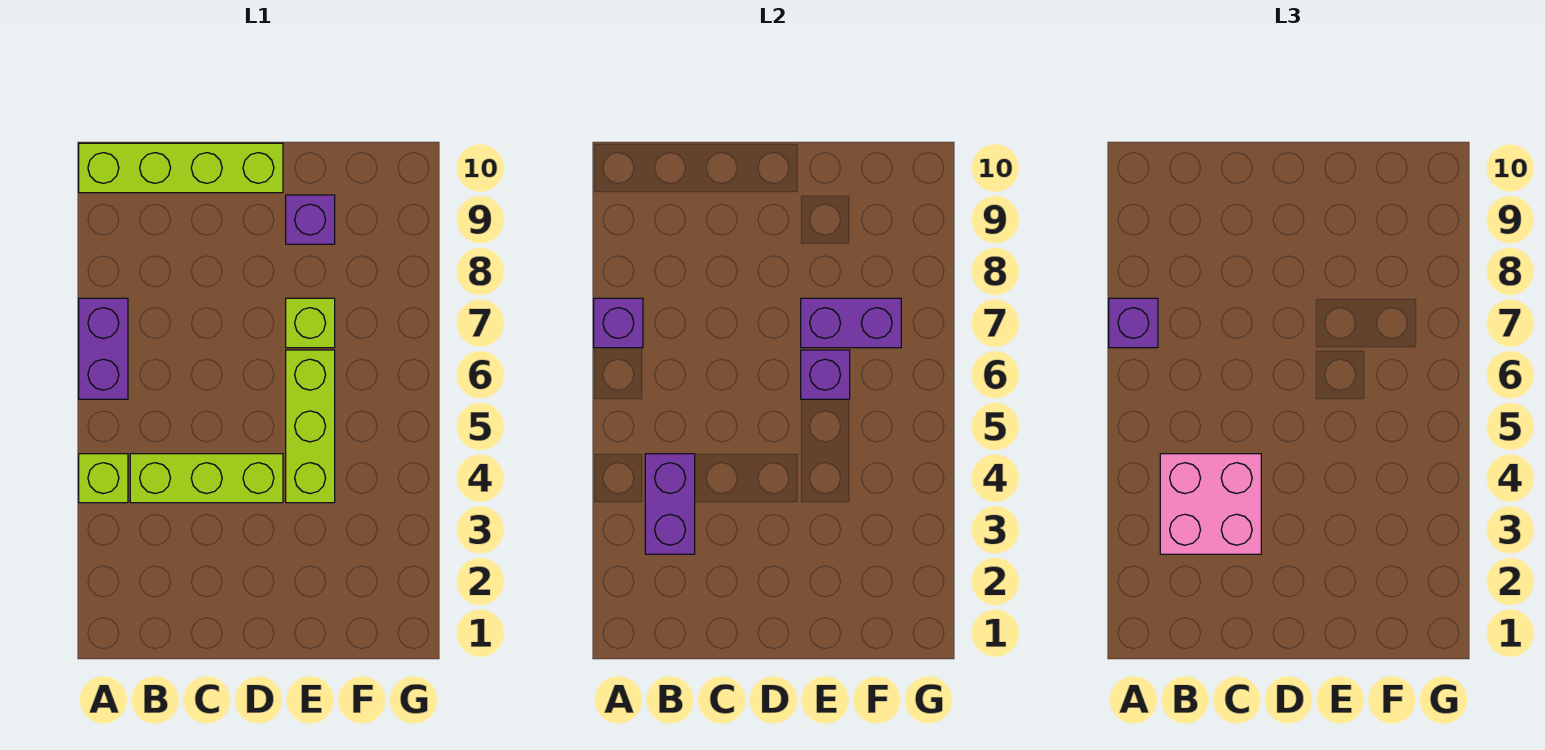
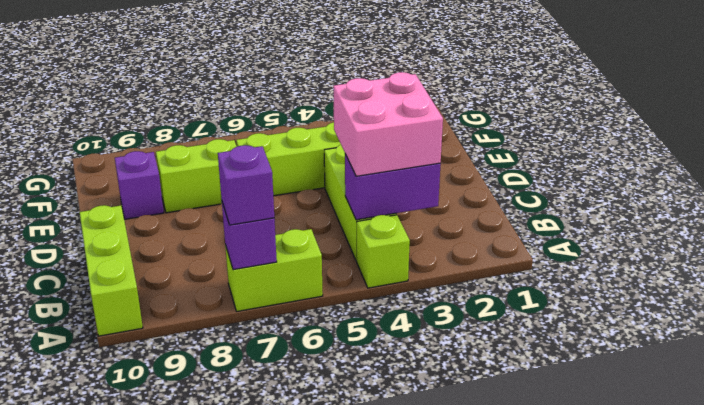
purple brick A6:A7 level 1 -> lime brick A6:A7 level 1
lime brick A10:D10 level 1 -> lime brick A10:C10 level 1
purple brick E6 level 2 -> none
lime brick E7 level 1 -> lime brick E7:E8 level 1
purple brick E7:F7 level 2 -> none

